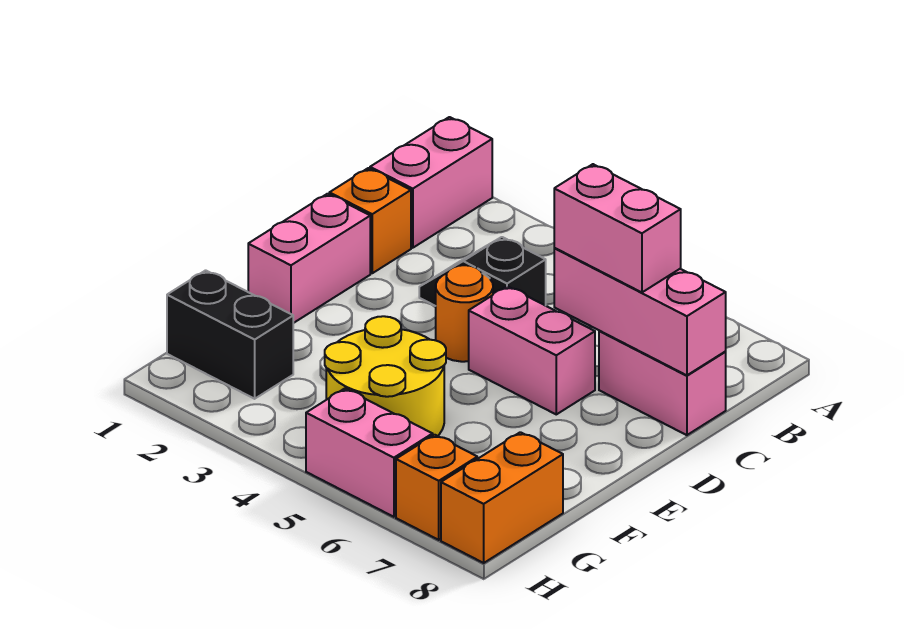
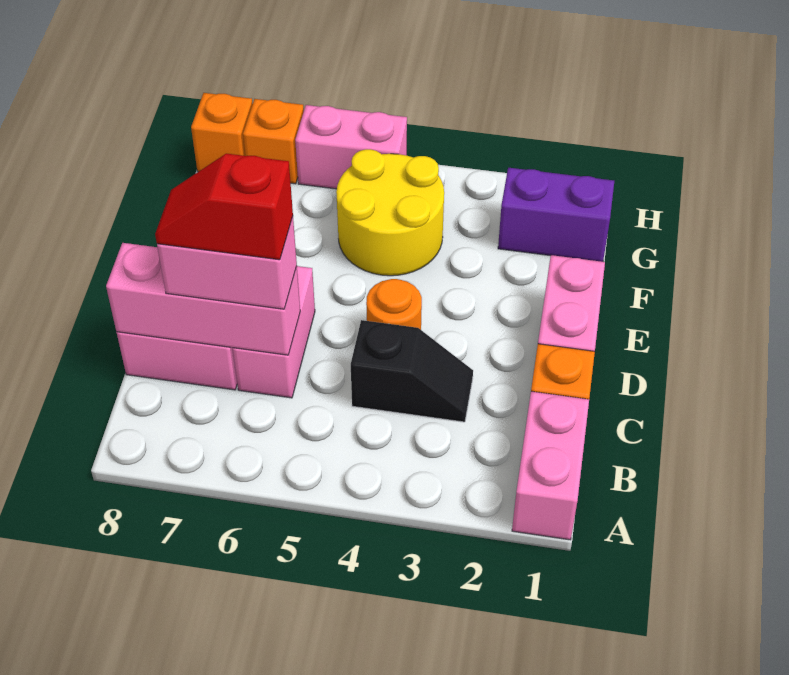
none -> red slope C6:C7 level 4 top 6
pink brick D5:D6 level 1 -> pink brick C6:D6 level 1
black brick G1:G2 level 1 -> purple brick G1:G2 level 1
orange brick G8:H8 level 1 -> orange brick H8 level 1

